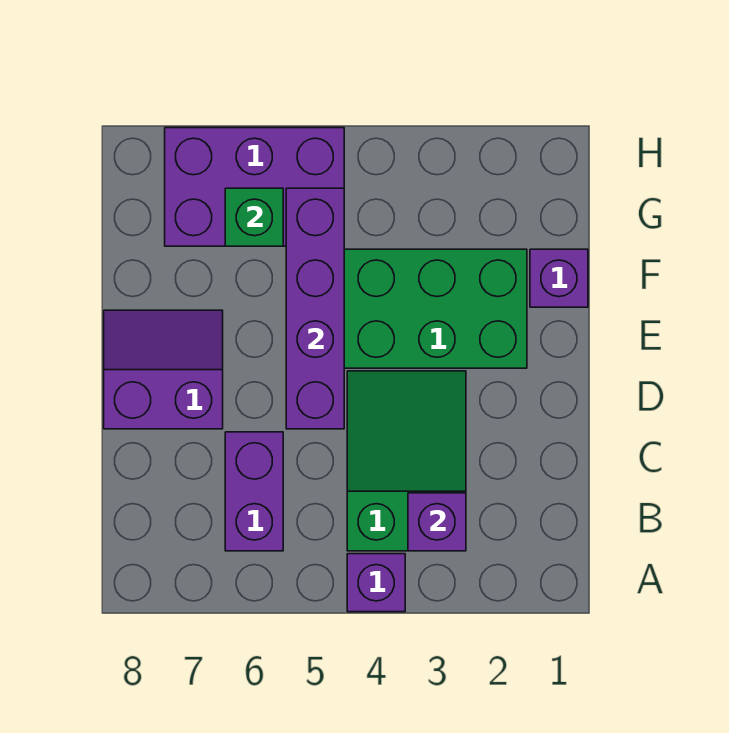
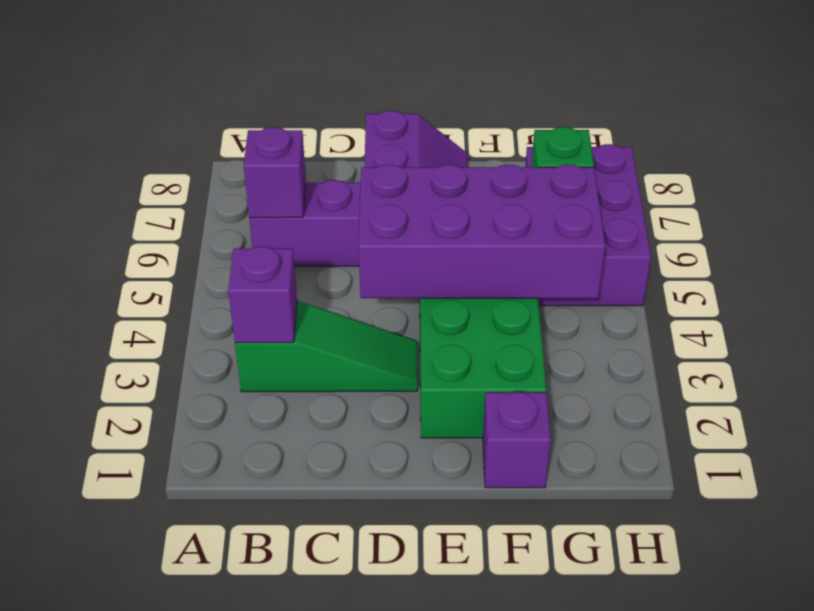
purple brick A4 level 1 -> purple brick B6 level 2
green slope B3:D4 level 1 top B -> green slope B3:D3 level 1 top B
purple brick D5:G5 level 2 -> purple brick D4:G5 level 2

